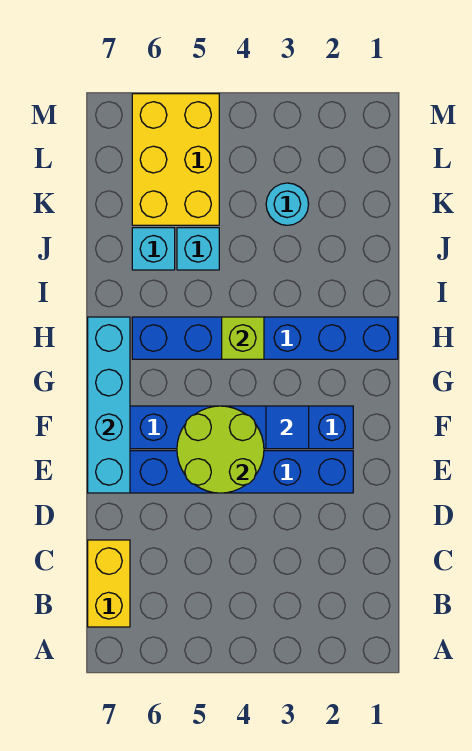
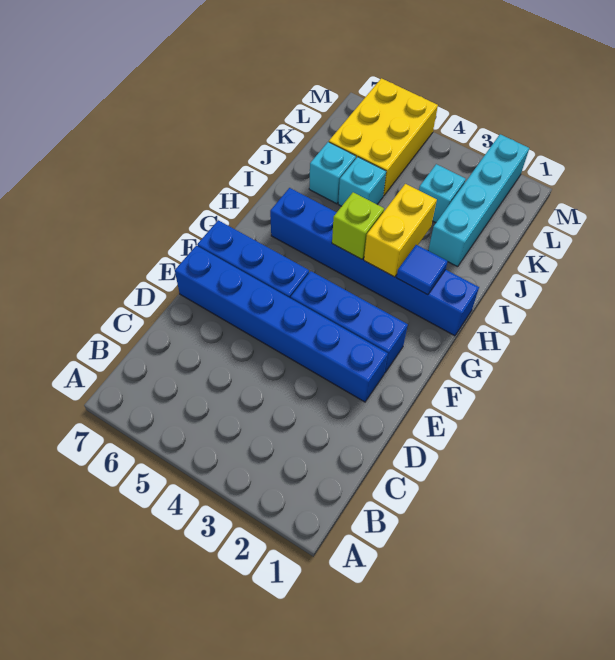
yellow brick B7:C7 level 1 -> yellow brick H3:I3 level 2
lime round brick E4:F5 level 2 -> none
cyan brick E7:H7 level 2 -> cyan brick J2:M2 level 1
blue tile F3 level 2 -> blue tile H2 level 2
cyan round brick K3 level 1 -> cyan brick K3 level 1

